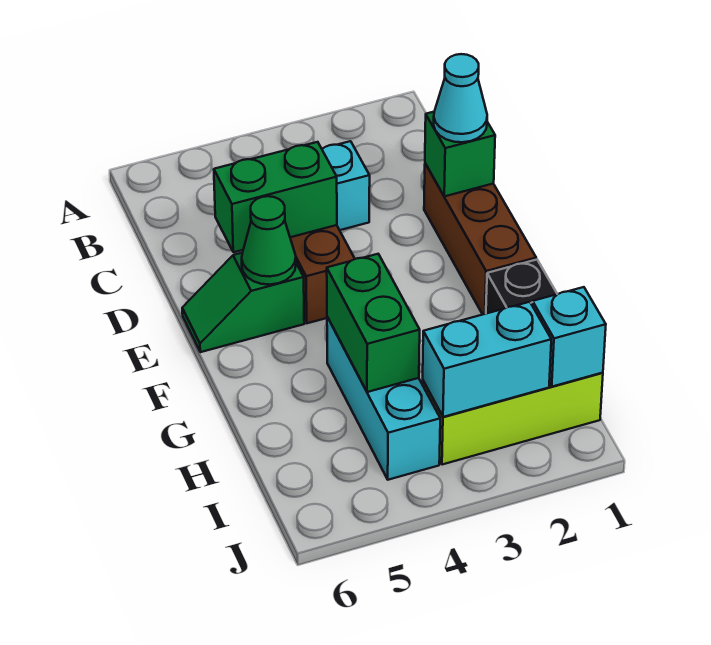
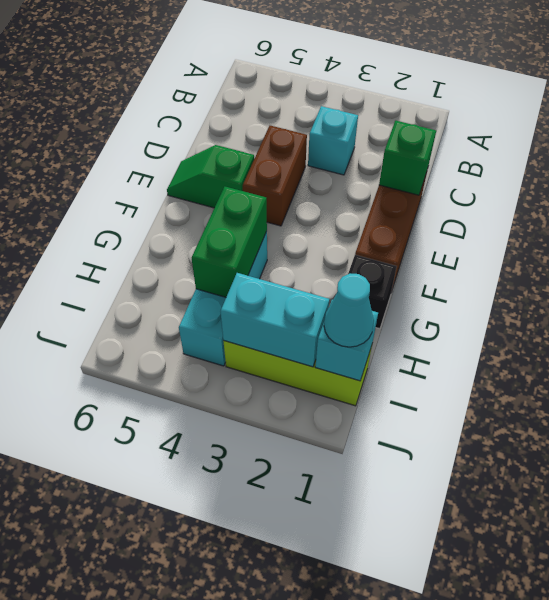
cyan cone D1 level 3 -> cyan cone I1 level 3
green brick D4:D5 level 2 -> none
green cone E5 level 2 -> none

